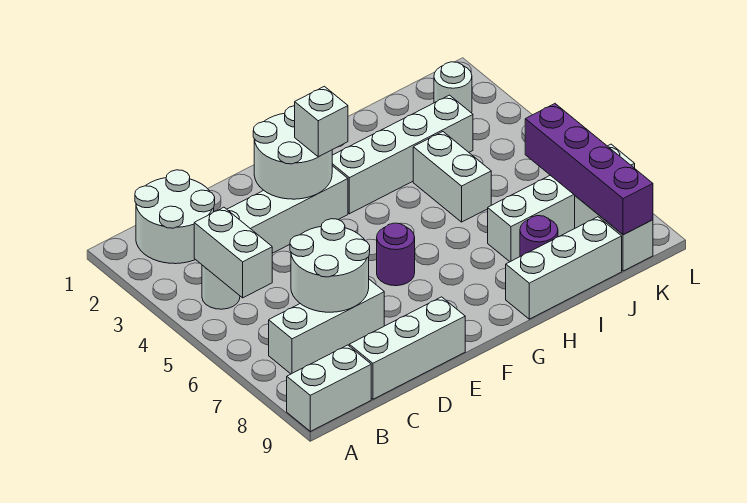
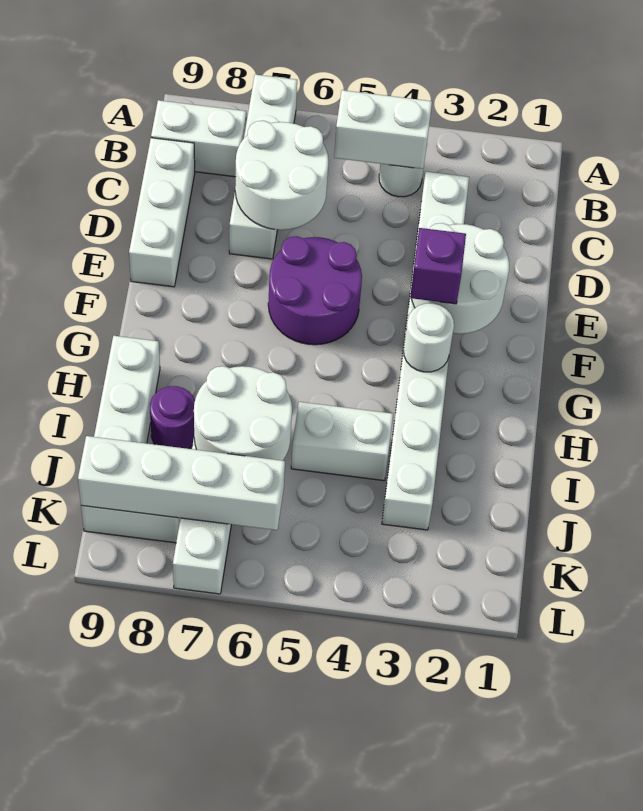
white brick A9:B9 level 1 -> white brick B8:B9 level 1
white round brick B1:C2 level 1 -> white round brick I6:J7 level 2
white brick B7:D7 level 1 -> white brick A7:D7 level 1
white brick F3 level 3 -> purple brick F3 level 3
purple round brick F6 level 1 -> purple round brick E5:F6 level 1
white round brick K2 level 1 -> white round brick G3 level 2
purple brick K6:K9 level 2 -> white brick K6:K9 level 2

